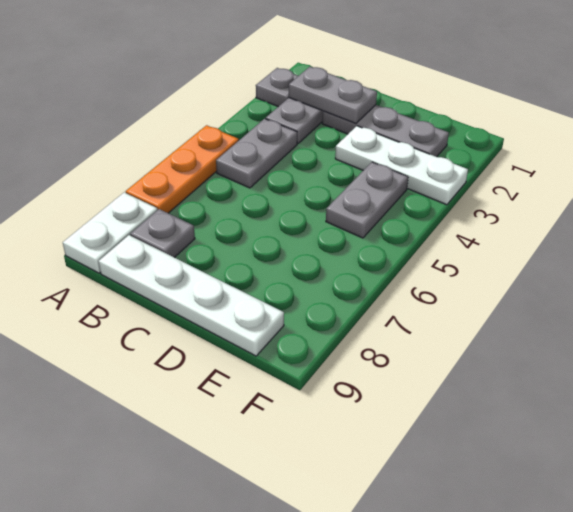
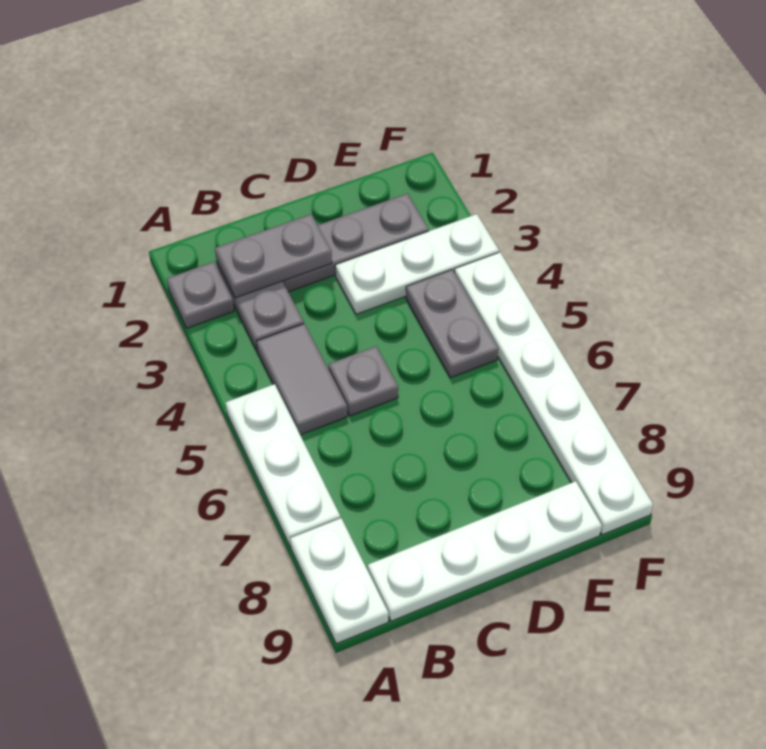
orange plate A5:A7 level 1 -> white plate A5:A7 level 1
grey plate B4:B5 level 1 -> grey tile B4:B5 level 1
grey plate B8 level 1 -> grey plate C5 level 1
none -> white plate F4:F9 level 1

